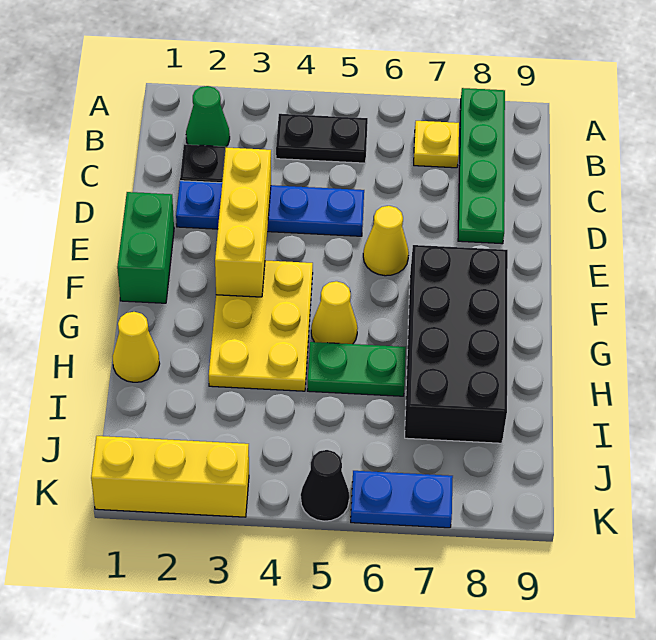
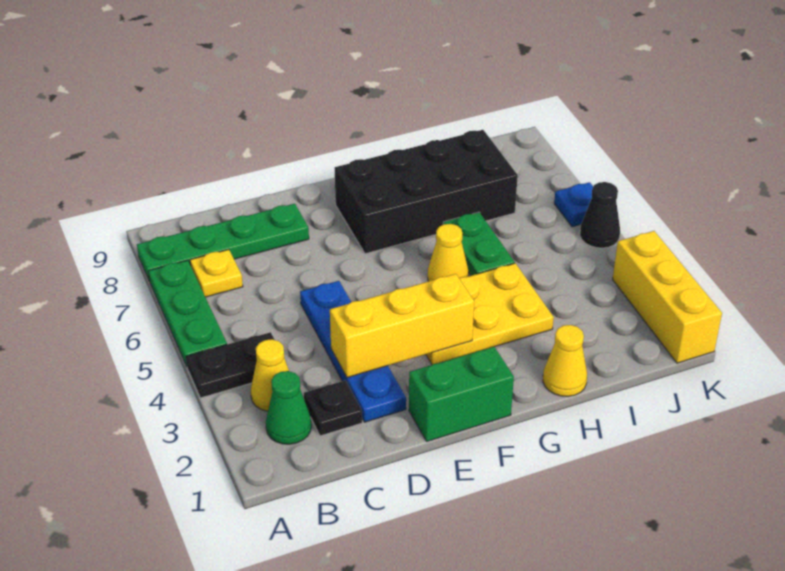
none -> green plate A5:A7 level 1
black plate B4:B5 level 1 -> black plate A4:B4 level 1
yellow cone E6 level 1 -> yellow cone B3 level 1
blue plate K6:K7 level 1 -> blue plate K6 level 1

